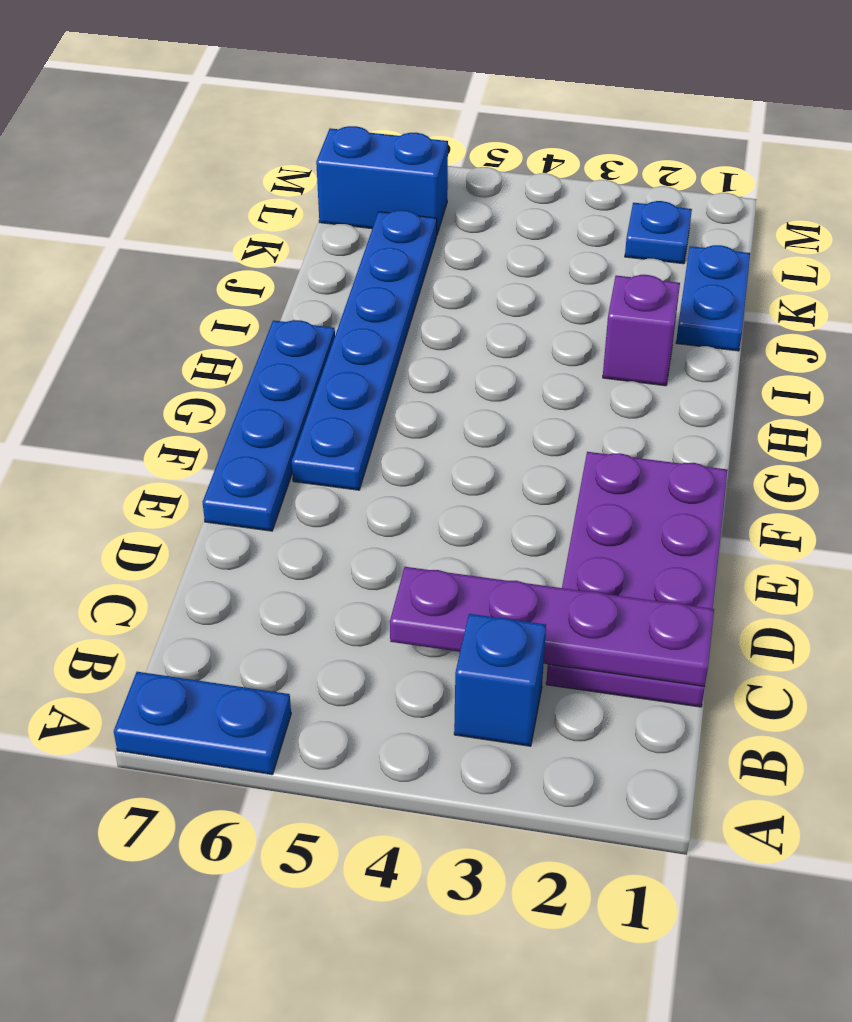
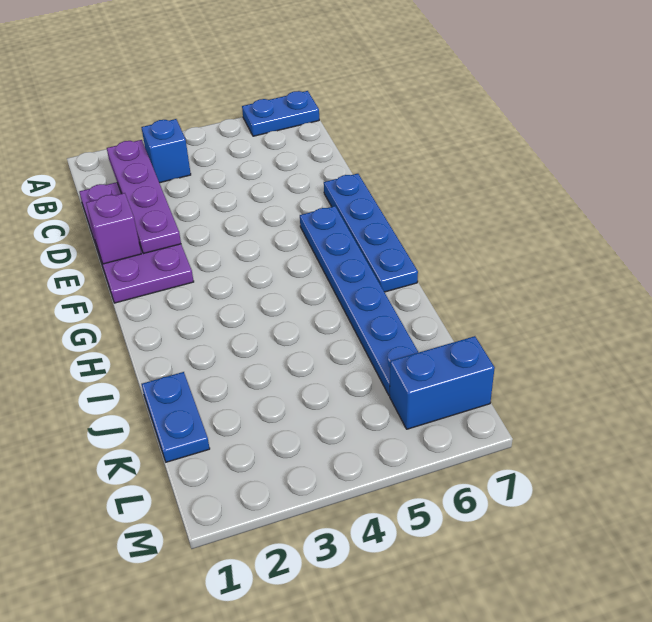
purple plate C1:C4 level 2 -> purple plate B2:E2 level 2
purple brick I2 level 1 -> purple brick E1 level 2
blue plate L2 level 1 -> none

